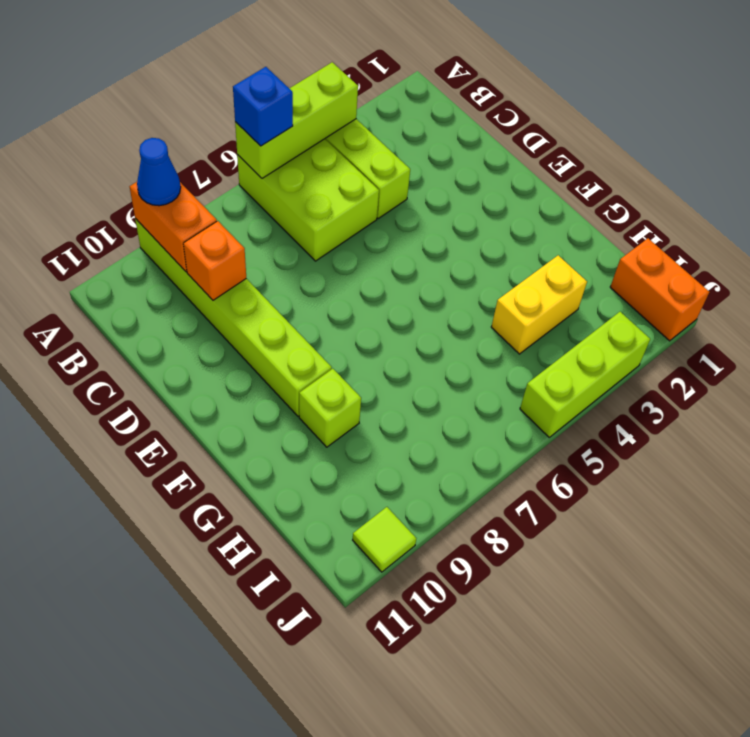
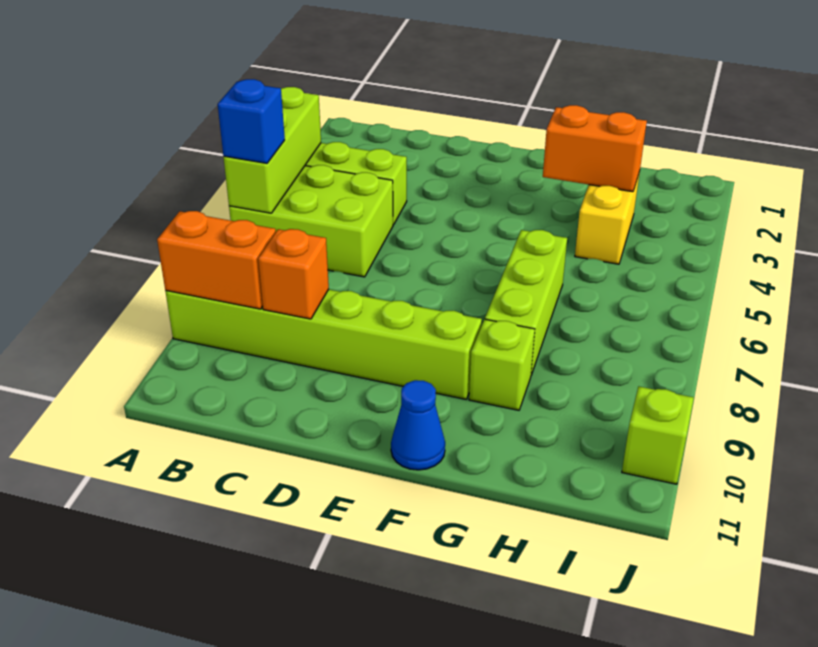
blue cone A9 level 3 -> blue cone F11 level 1
orange brick I1:J1 level 1 -> orange brick G3:H3 level 2
lime brick J3:J5 level 1 -> lime brick G6:G8 level 1
lime tile J10 level 1 -> lime brick J10 level 1

